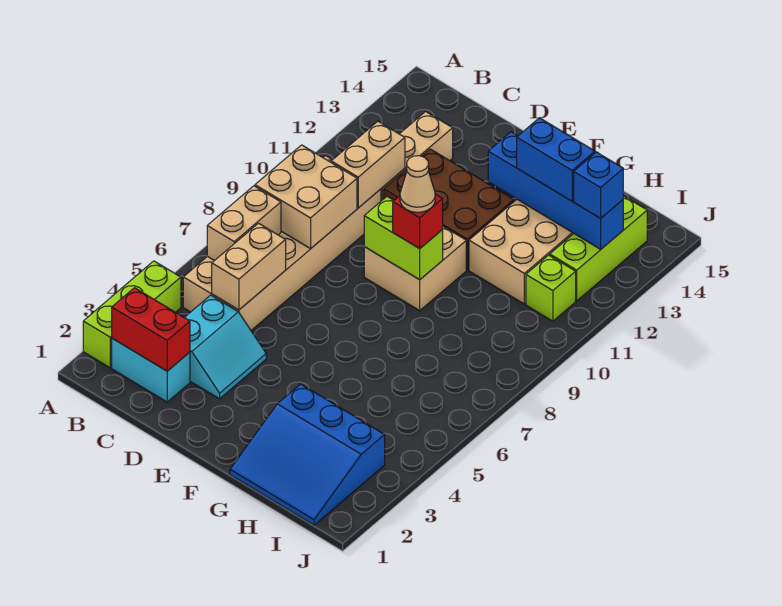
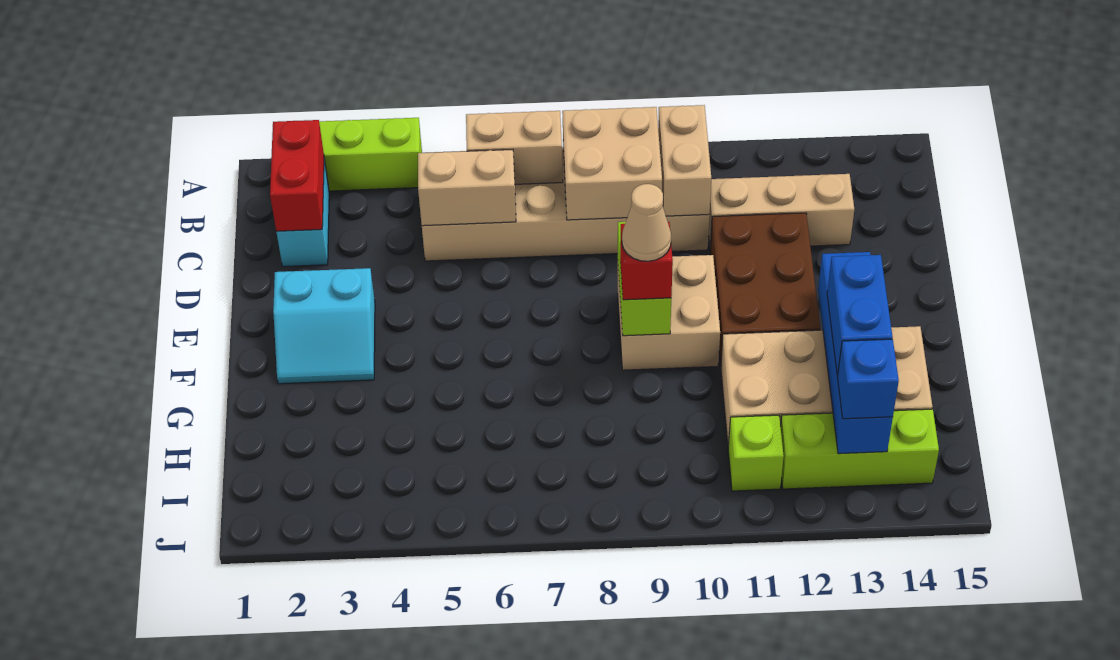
cyan slope C3:D4 level 1 top C -> cyan slope E2:F3 level 1 top E
tan brick C10:C11 level 2 -> tan brick B10:C10 level 2
blue slope G1:I3 level 1 top 3 -> none

